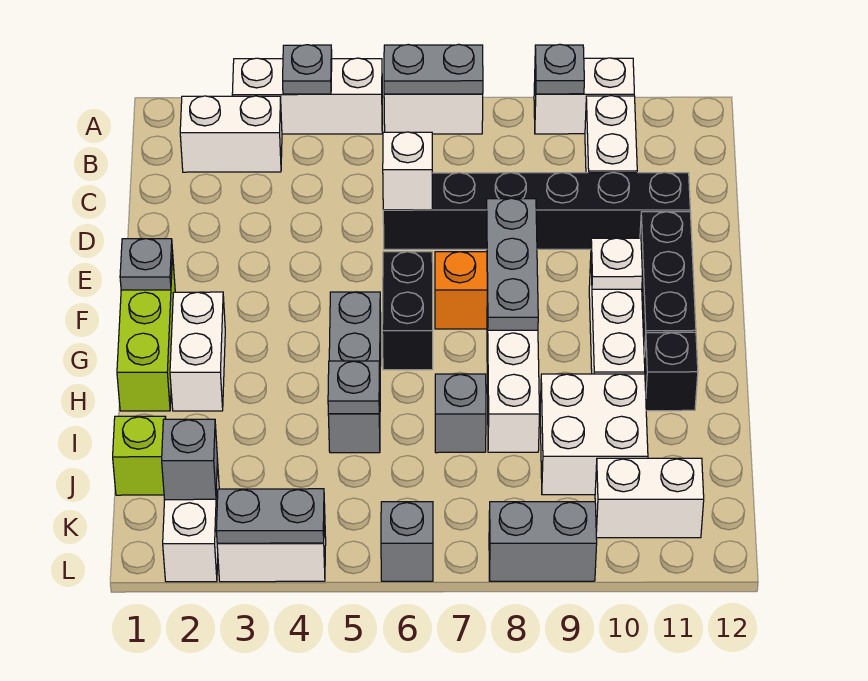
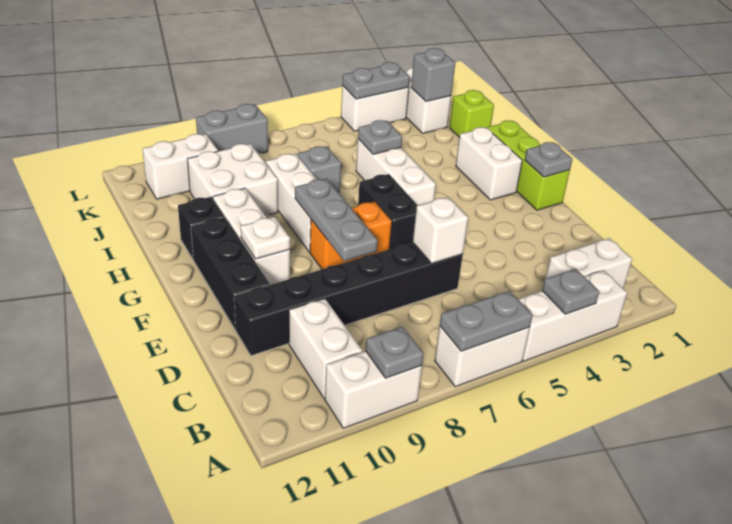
grey brick G5:I5 level 1 -> white brick G5:I5 level 1
grey brick L6 level 1 -> none

